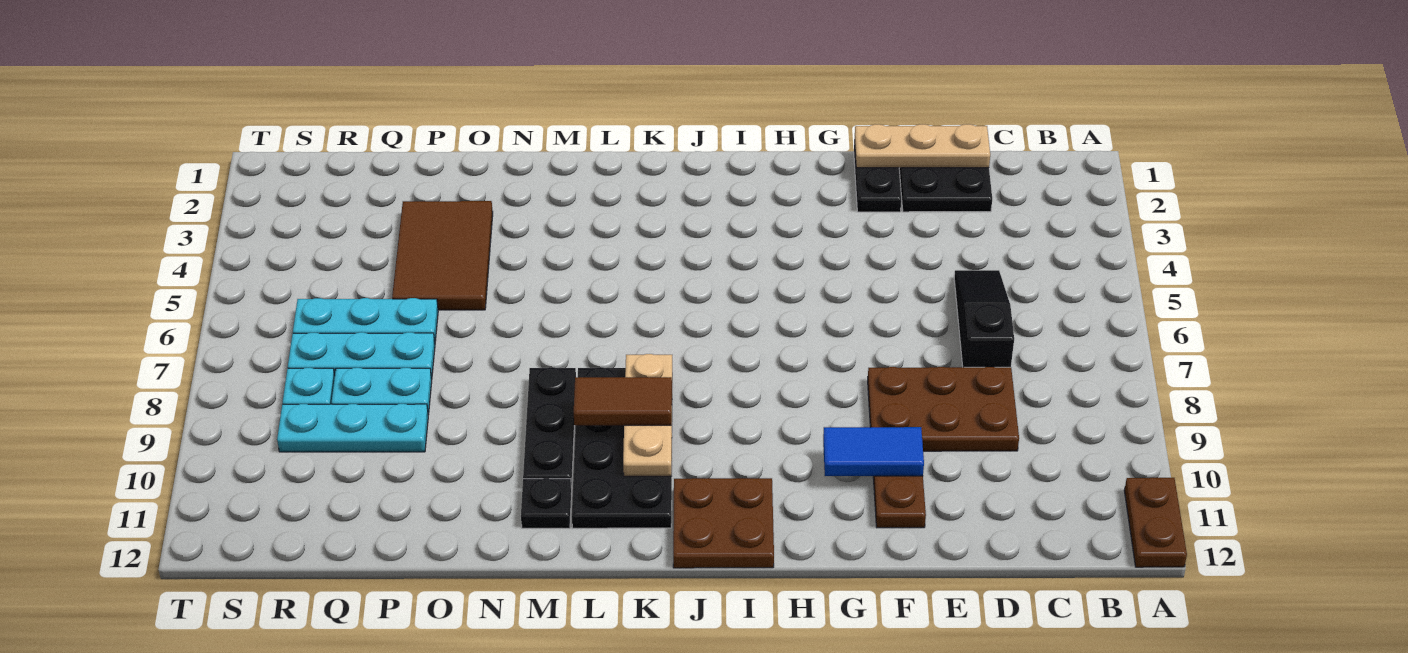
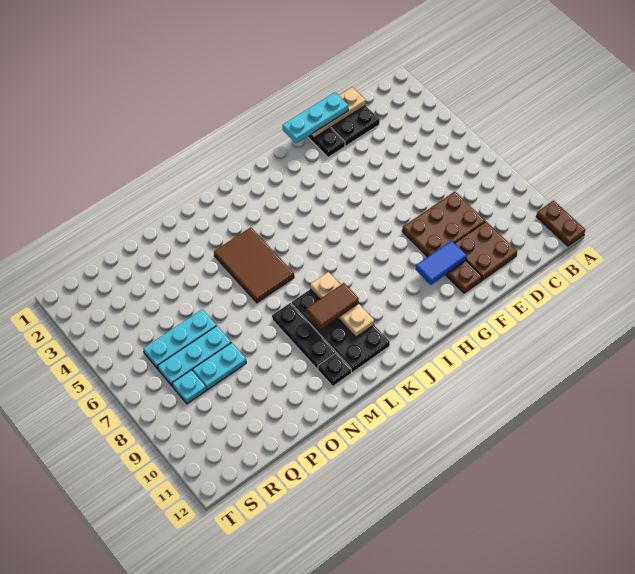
black slope D5:D7 level 1 top 7 -> none
brown plate I11:J12 level 1 -> brown plate D10:E11 level 1
brown tile O3:P5 level 1 -> brown tile L4:M6 level 1
cyan plate P9:R9 level 1 -> cyan plate E1:G1 level 3

